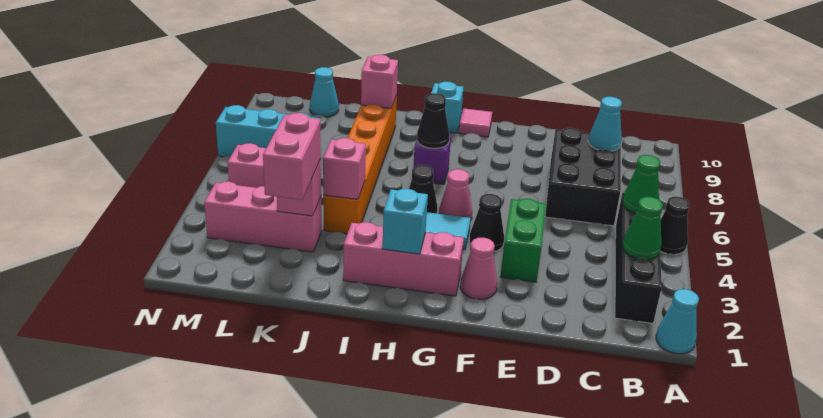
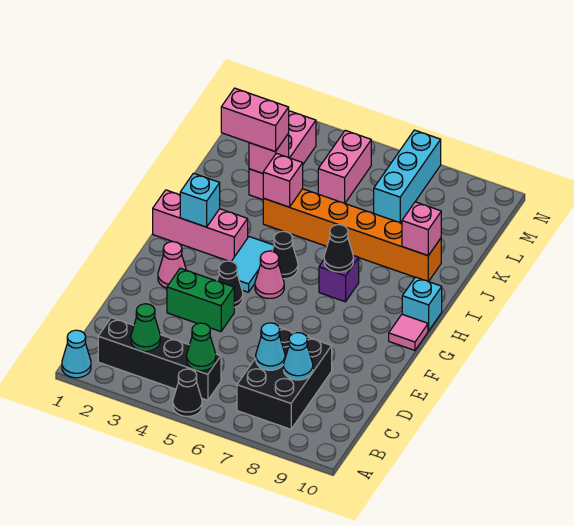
black brick C6:D8 level 1 -> black brick B7:D8 level 1
pink brick G2:I2 level 1 -> pink brick H1:H3 level 1
cyan cone L10 level 1 -> cyan cone C7 level 2

